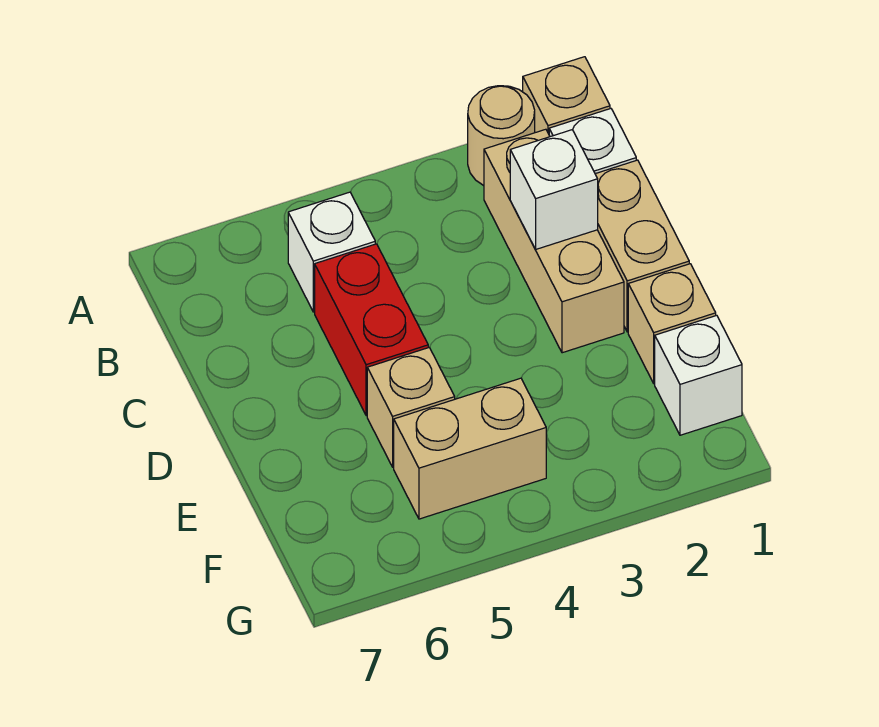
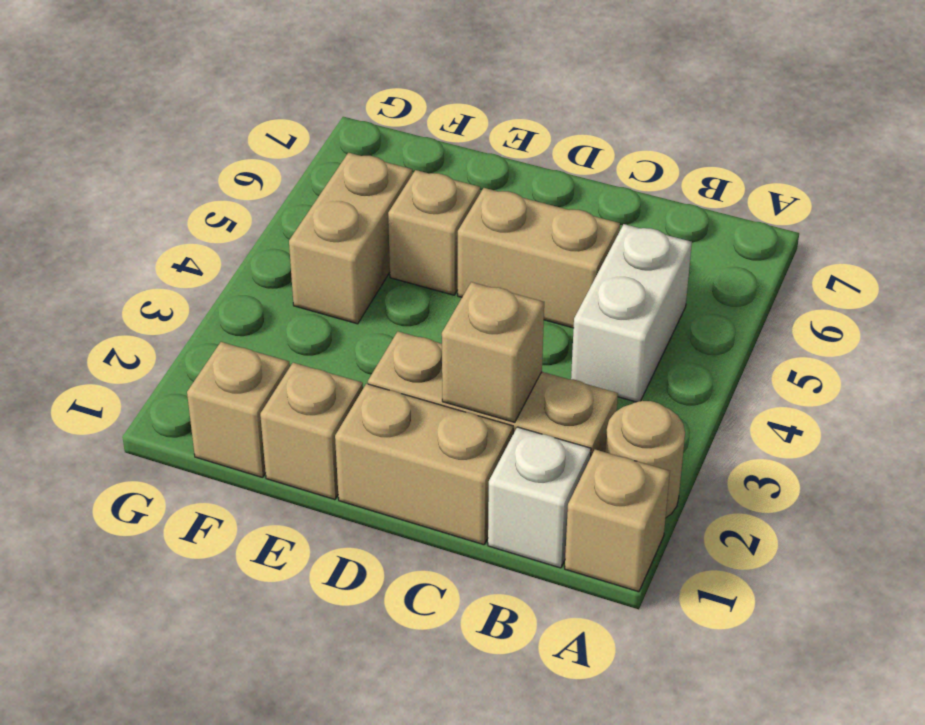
white brick B5 level 1 -> white brick B4:B5 level 1
white brick C2 level 2 -> tan brick C2 level 2
red brick C5:D5 level 1 -> tan brick C5:D5 level 1
white brick F1 level 1 -> tan brick F1 level 1

